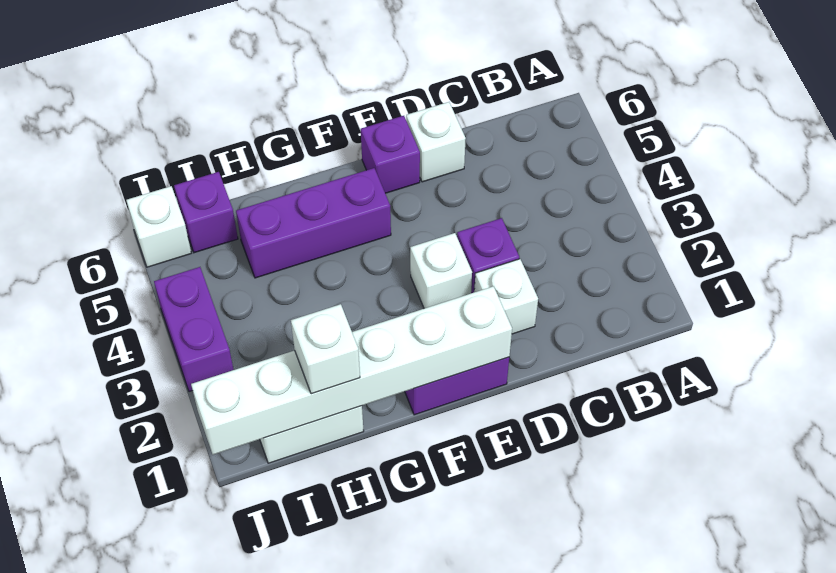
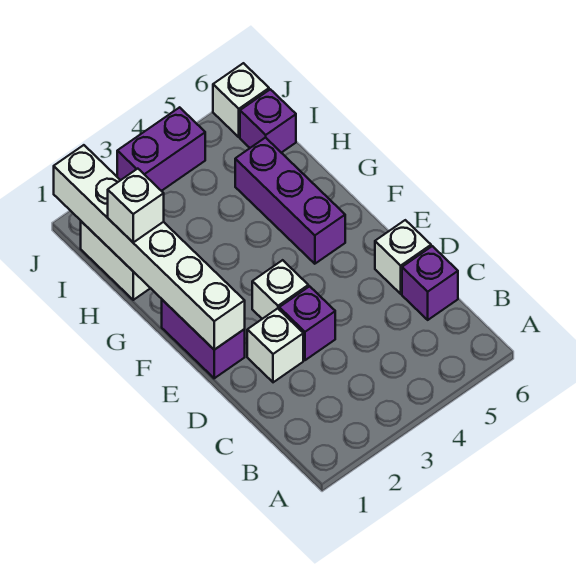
purple brick E6 level 1 -> purple brick C6 level 1

